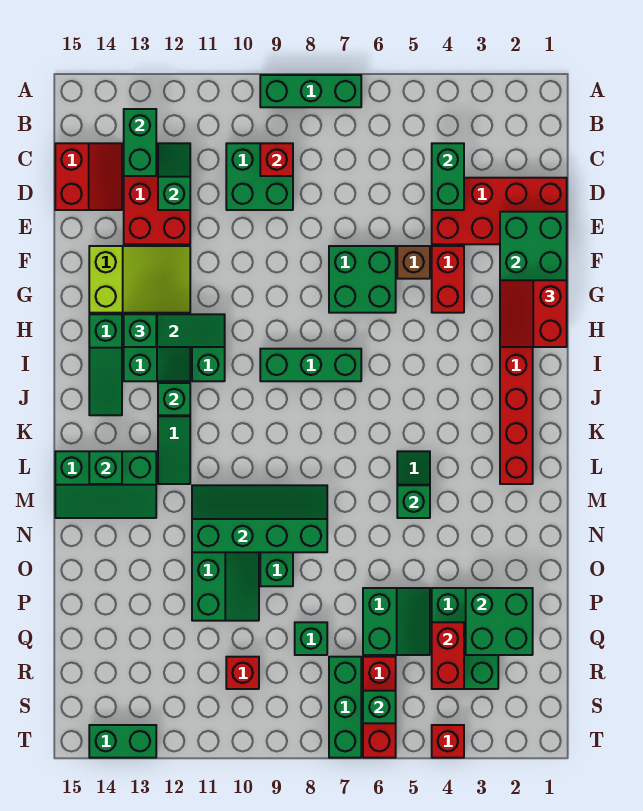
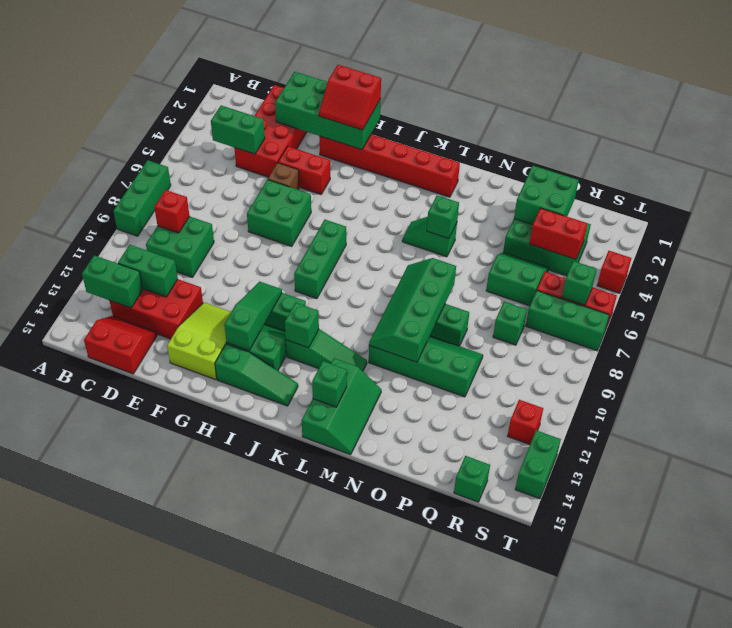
green slope C12:D12 level 2 top D -> green brick C12:D12 level 2
green brick H13 level 3 -> green brick R15 level 1
red brick R10 level 1 -> red brick S12 level 1

